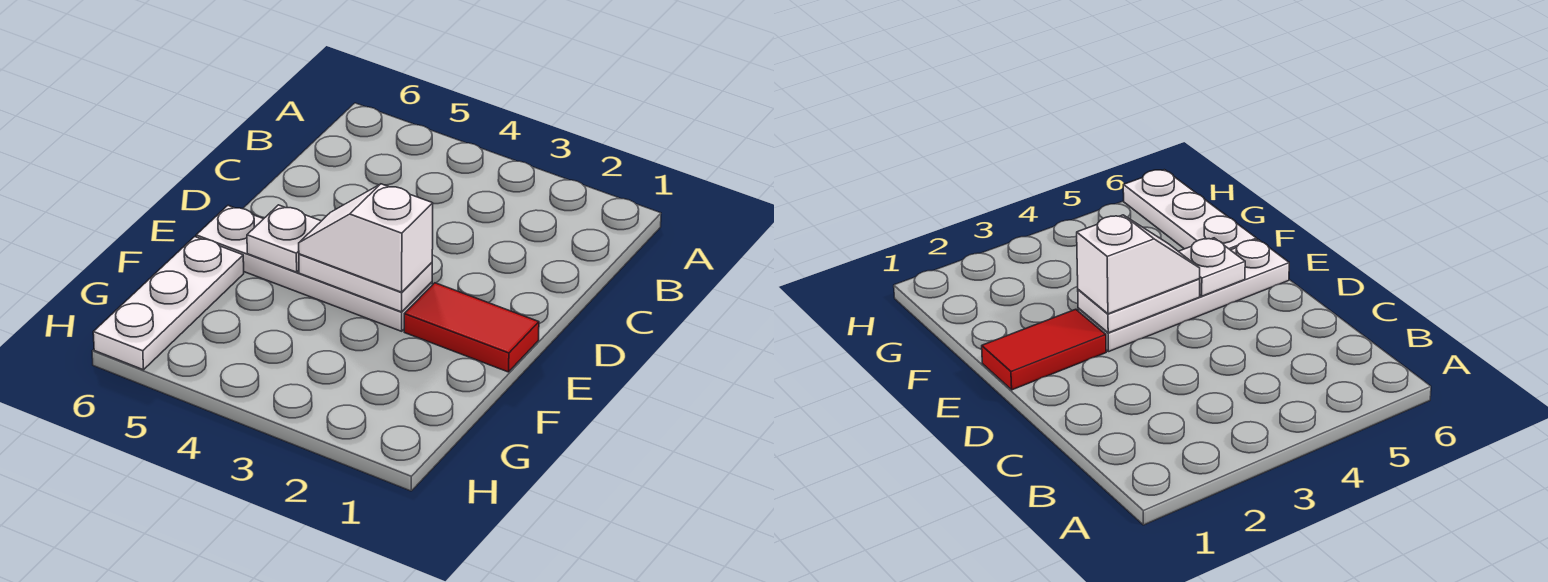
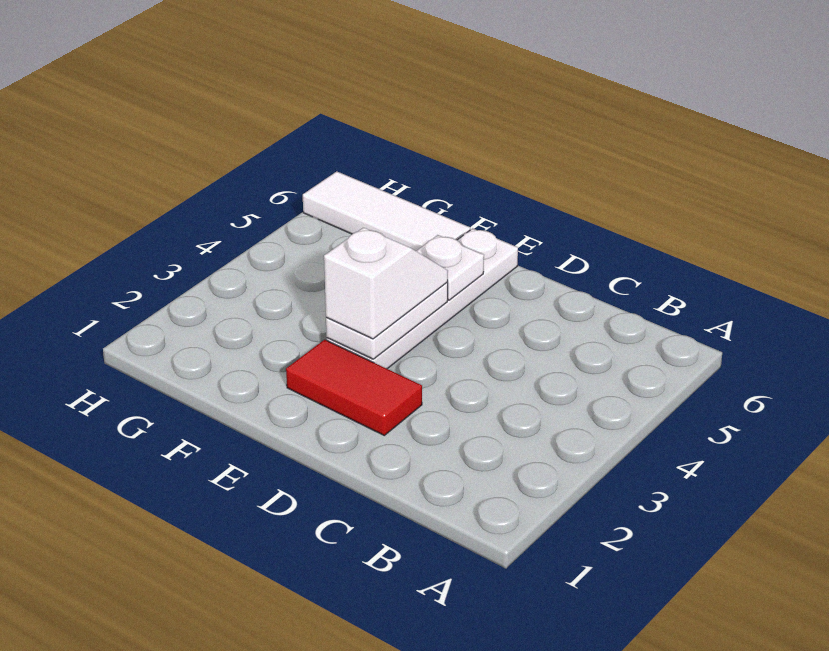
red tile E1:E2 level 1 -> red tile D2:E2 level 1
white plate F6:H6 level 1 -> white tile F6:H6 level 1

